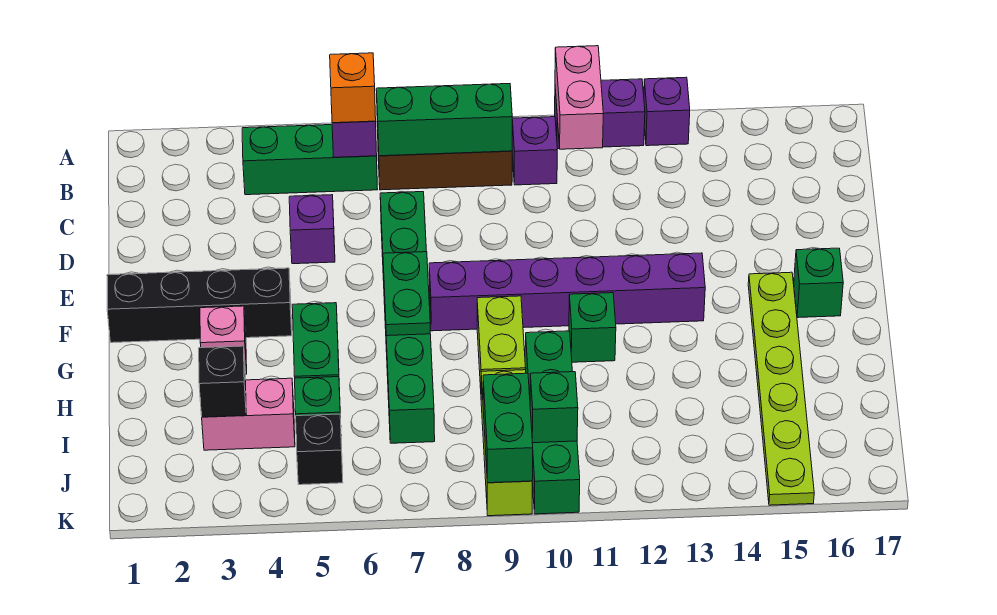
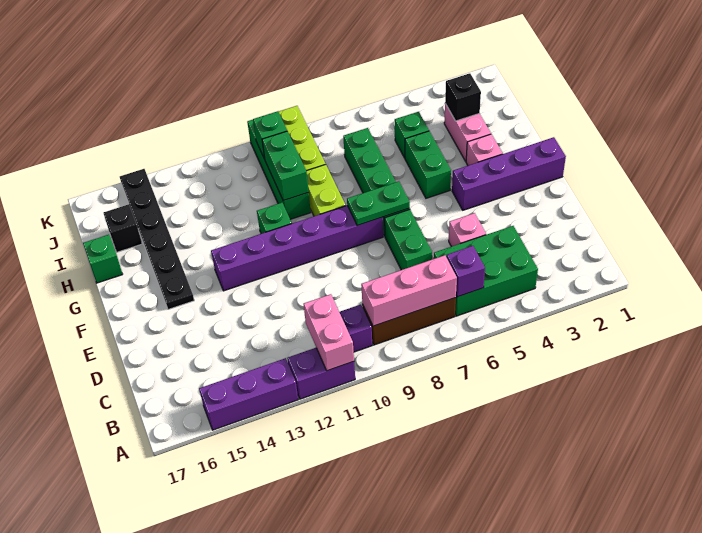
purple brick A13 level 1 -> purple brick A13:A15 level 1
green brick B4:B6 level 1 -> green brick B4:C6 level 1
orange brick B6 level 3 -> none
green brick B7:B9 level 2 -> pink brick B7:B9 level 2
purple brick D5 level 1 -> pink brick D5 level 1
black brick F1:F4 level 1 -> purple brick F1:F4 level 1
green plate F7:G7 level 2 -> green plate F7:F8 level 2
lime plate F15:K15 level 1 -> black plate F15:K15 level 1
green brick F16 level 1 -> green brick H17 level 1
pink brick I3:I4 level 1 -> pink brick H3:I3 level 1
black brick J5 level 1 -> black brick I16 level 1
green brick J9:K9 level 2 -> green brick H10:I10 level 2

